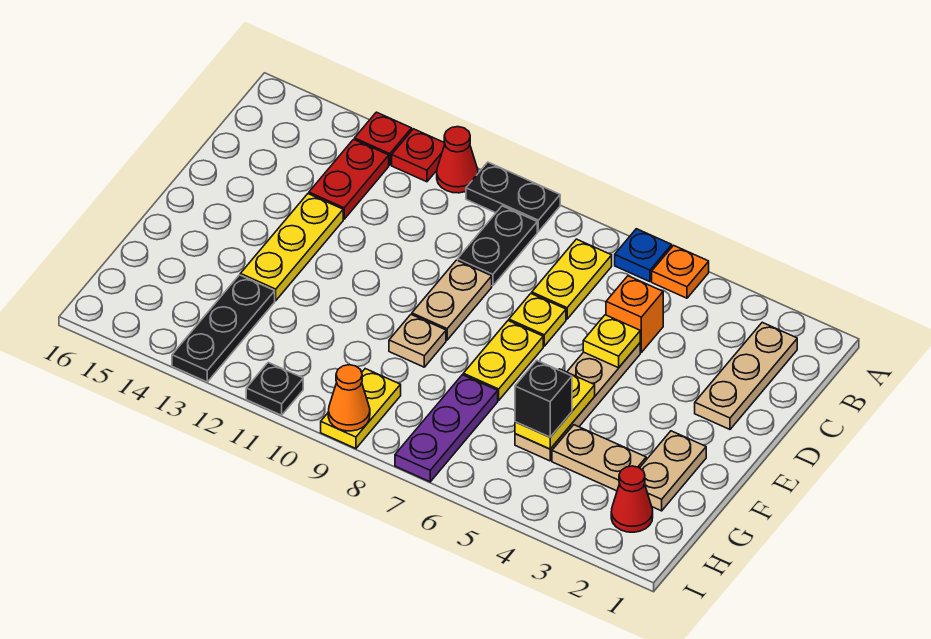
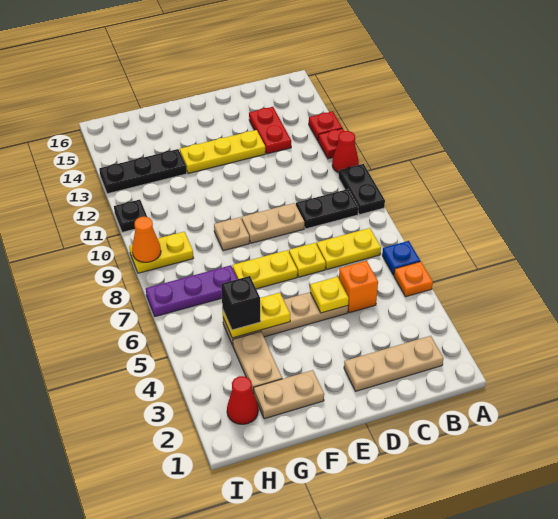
red plate B13:C13 level 1 -> red plate C13:C14 level 1

